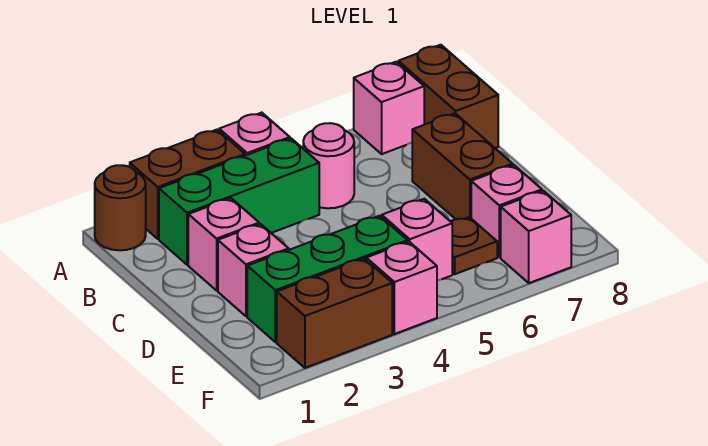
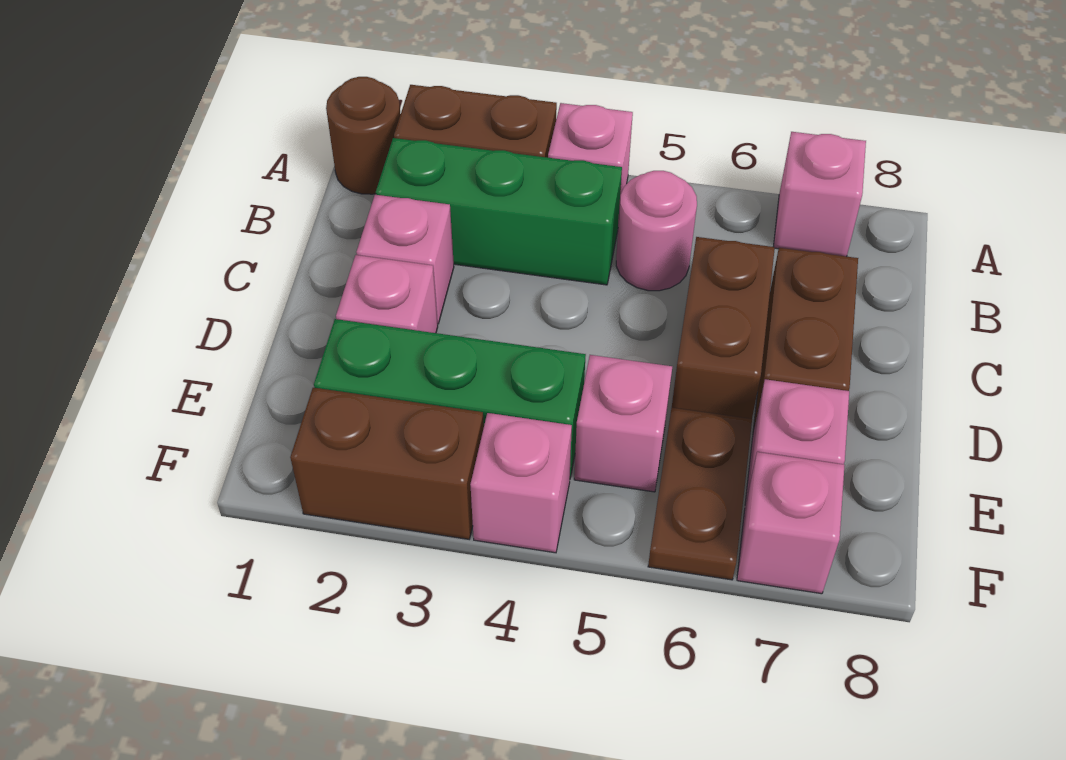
brown brick A8:B8 level 1 -> brown brick C6:D6 level 1
brown plate E6 level 1 -> brown plate E6:F6 level 1

